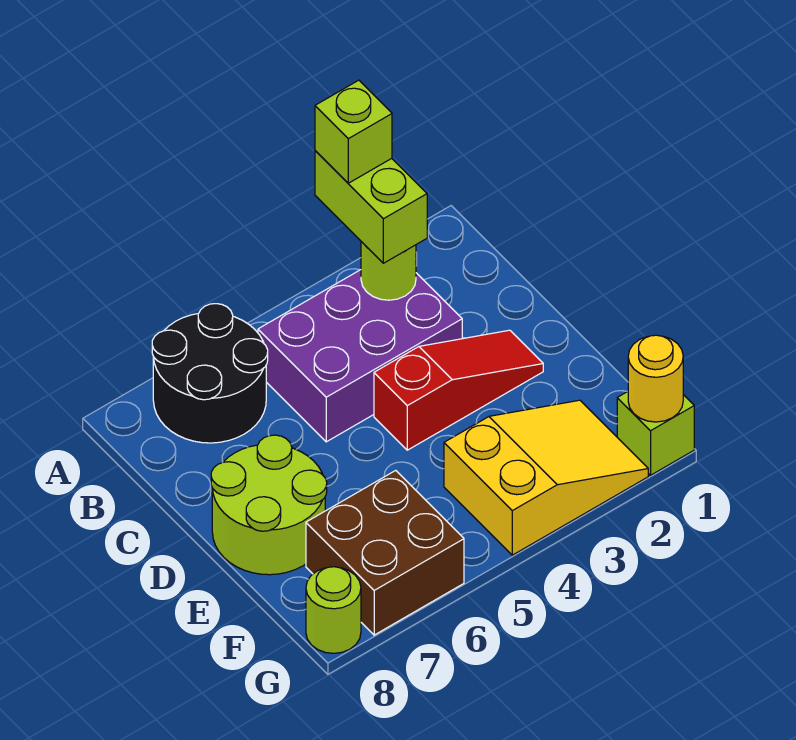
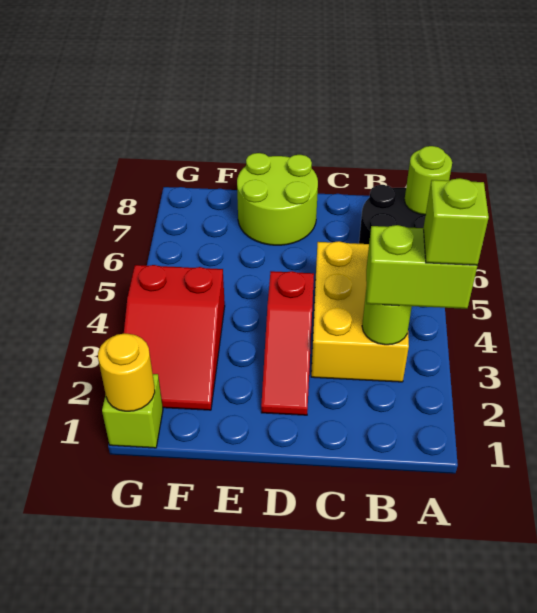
purple brick B3:C5 level 1 -> yellow brick B3:C5 level 1
yellow slope F2:G4 level 1 top 4 -> red slope F2:G4 level 1 top 4
brown brick F6:G7 level 1 -> none
lime round brick G8 level 1 -> lime round brick A7 level 2

